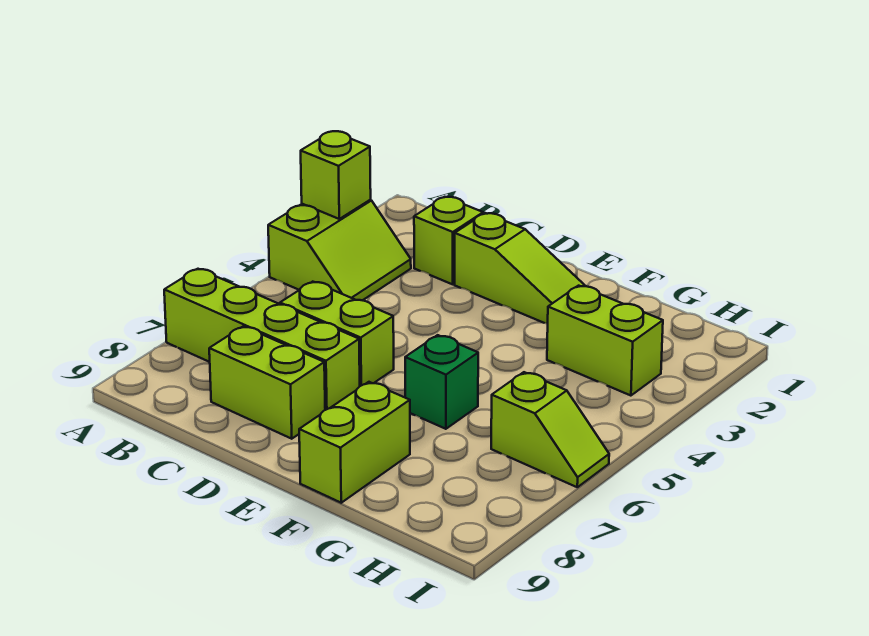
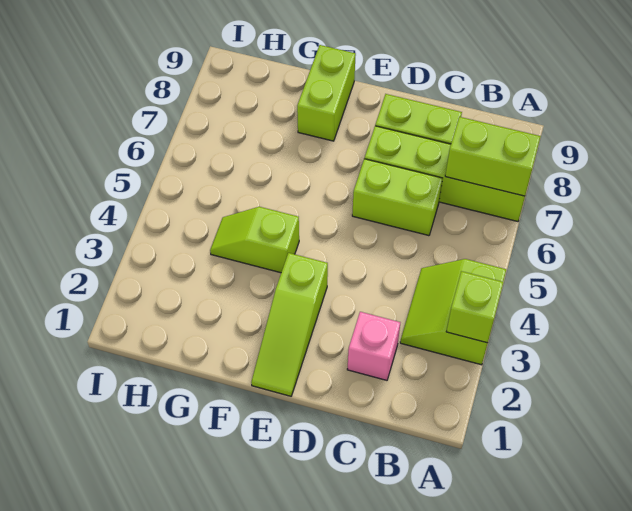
lime brick C2 level 1 -> pink brick C2 level 1
lime slope D2:F2 level 1 top D -> lime slope E1:E3 level 1 top 3
green brick F6 level 1 -> none
lime brick G3:H3 level 1 -> lime brick A7:B7 level 2
lime slope H6:I6 level 1 top H -> lime slope F4:G4 level 1 top F

